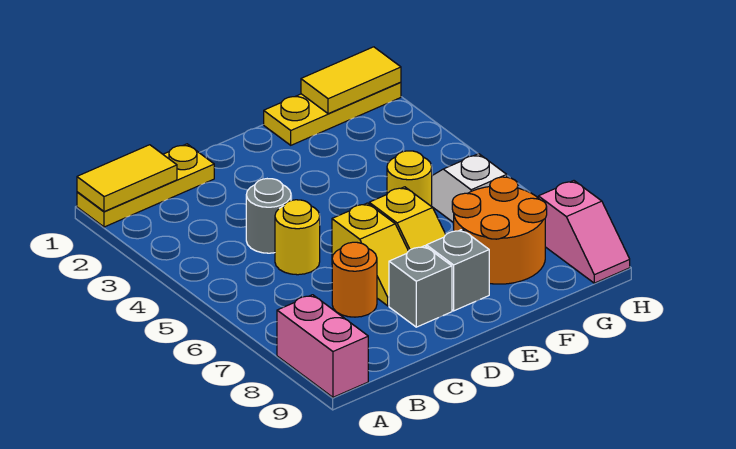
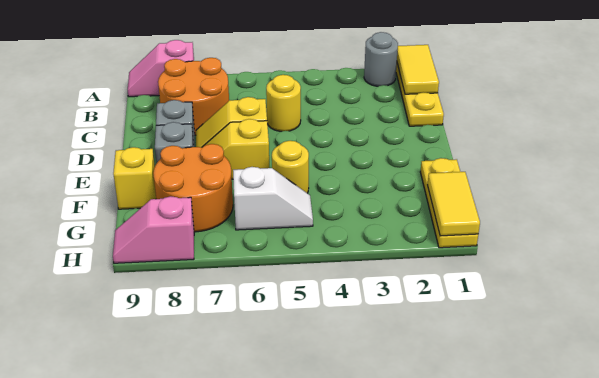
pink brick A8:A9 level 1 -> pink slope A8:A9 level 1 top 8
grey round brick C4 level 1 -> grey round brick A2 level 1
orange round brick C7 level 1 -> orange round brick B7:C8 level 1
none -> yellow brick F9 level 1

